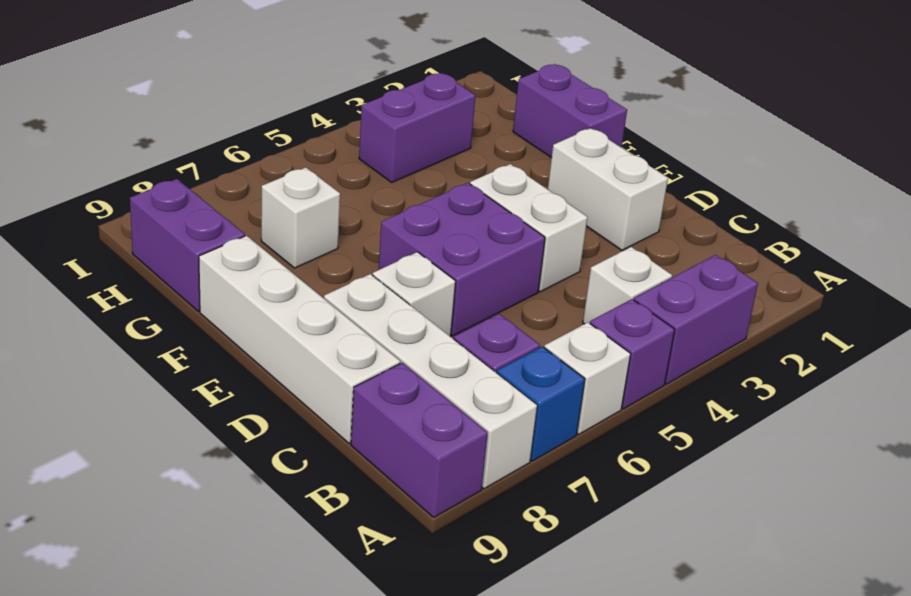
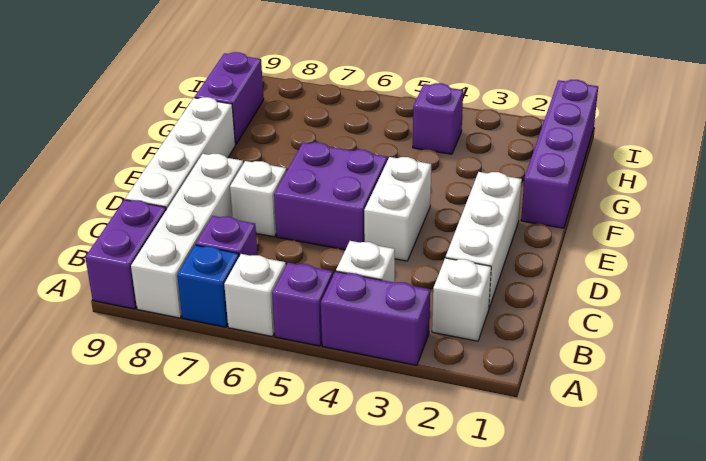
white brick D2:E2 level 1 -> white brick C2:E2 level 1
purple brick F1:G1 level 1 -> purple brick F1:I1 level 1
white brick G7 level 1 -> white brick B2 level 1
purple brick H3:H4 level 1 -> purple brick H4 level 1

